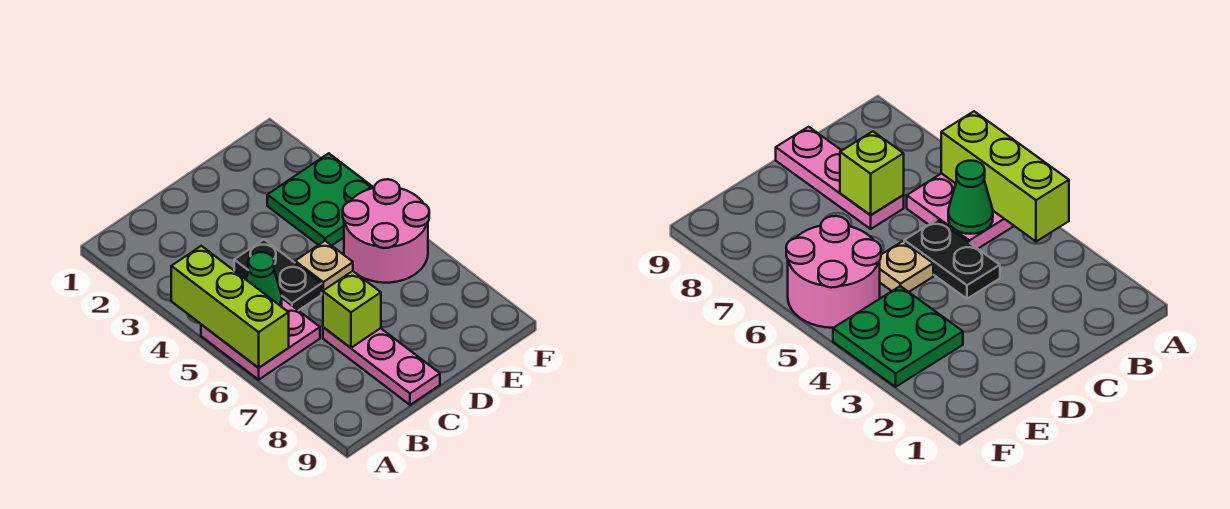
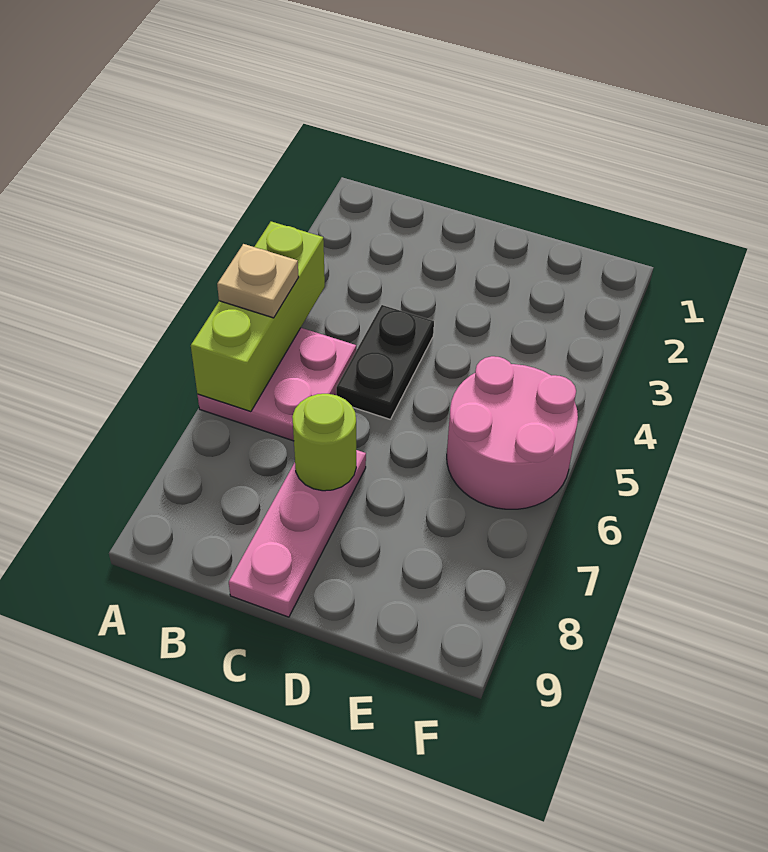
green cone B5 level 2 -> none
lime brick C7 level 2 -> lime round brick C7 level 2
tan plate D5 level 1 -> tan plate A5 level 3
green plate E3:F4 level 1 -> none

